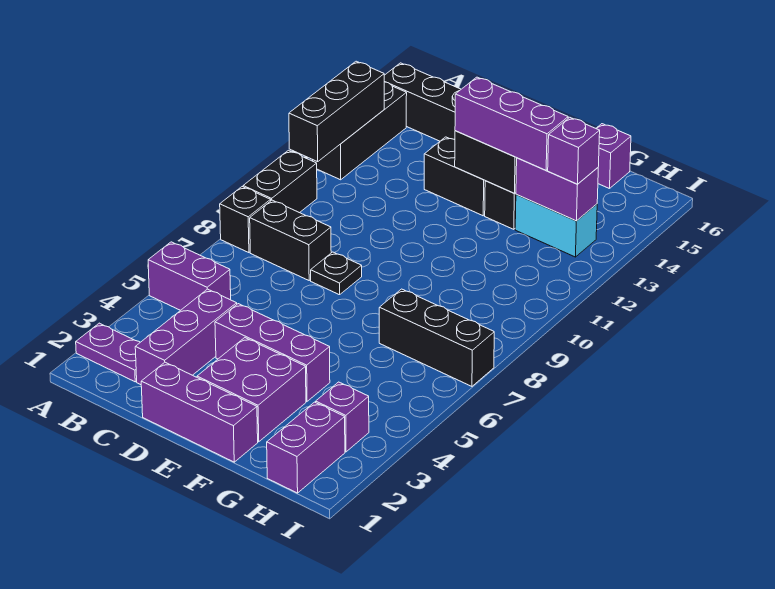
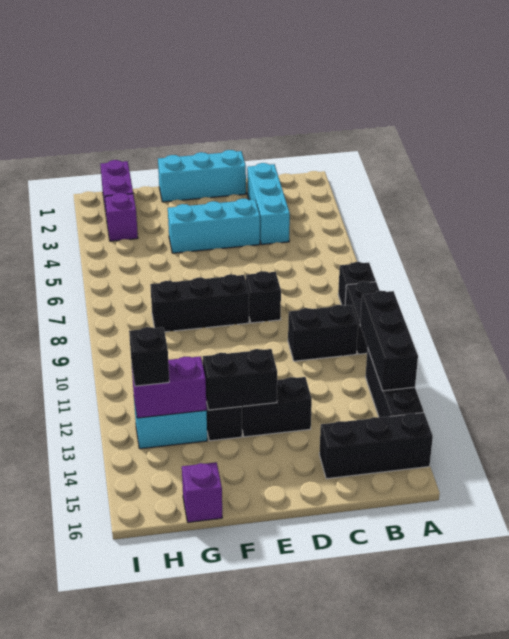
purple plate A2:B2 level 1 -> none
purple brick A5:B5 level 1 -> none
black brick B8:C8 level 1 -> black brick B10:C10 level 1
purple brick C2:C4 level 1 -> cyan brick C2:C4 level 1
purple brick D1:F1 level 1 -> cyan brick D1:F1 level 1
purple brick D4:F4 level 1 -> cyan brick D4:F4 level 1
black plate D8 level 1 -> black brick D8 level 1
purple brick E2:F3 level 1 -> none
purple brick E13:G13 level 3 -> none
black brick G7:I7 level 1 -> black brick E8:G8 level 1
purple brick H13 level 3 -> black brick H13 level 3

